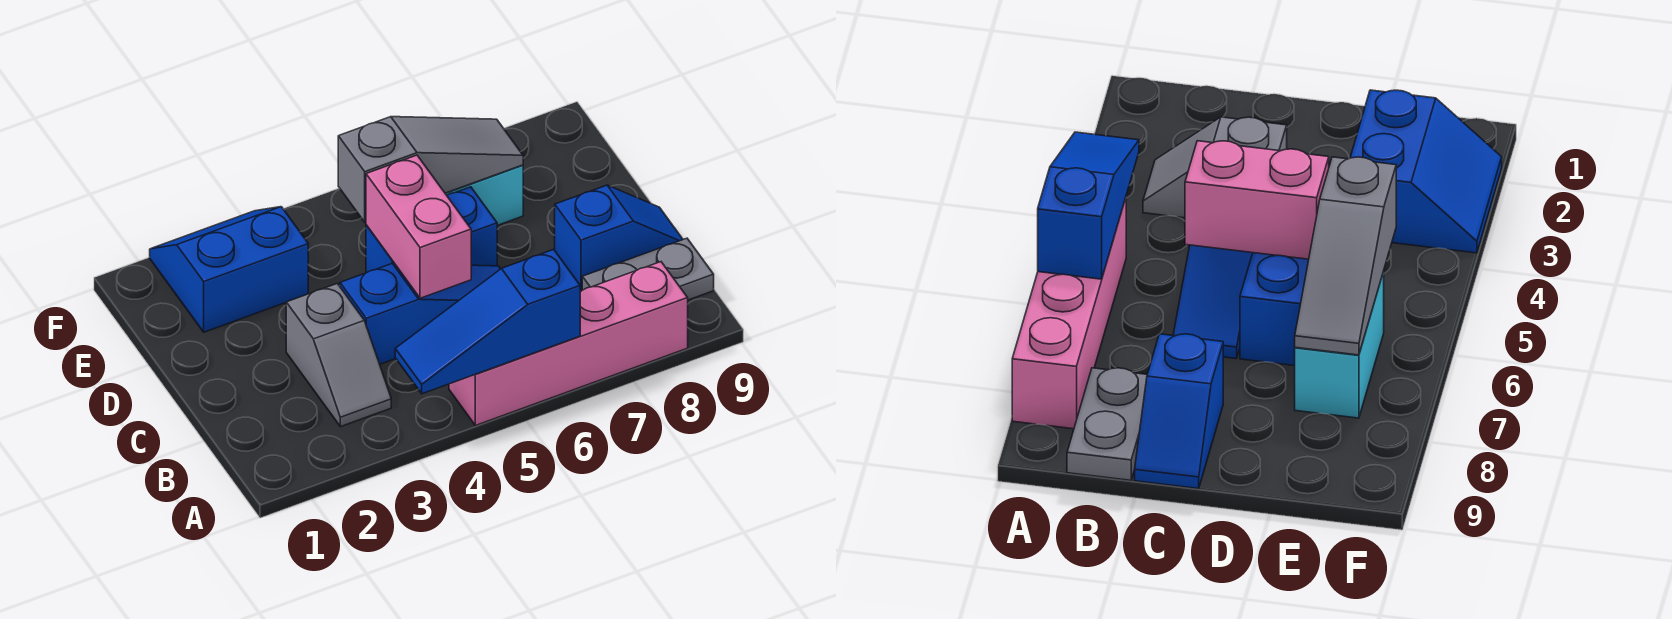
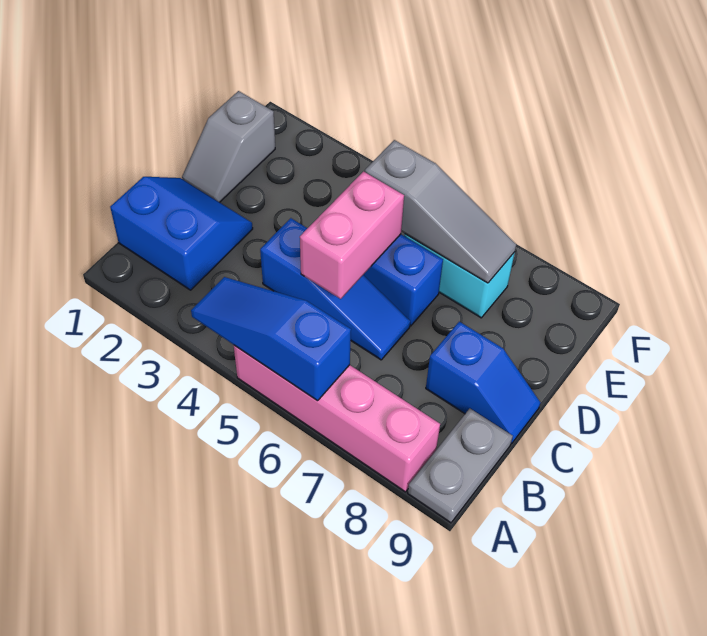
grey slope B3:C3 level 1 top C -> grey slope D1:E1 level 1 top E
grey plate B8:B9 level 1 -> grey plate A9:B9 level 1
blue slope E2:F3 level 1 top E -> blue slope B1:C2 level 1 top B

